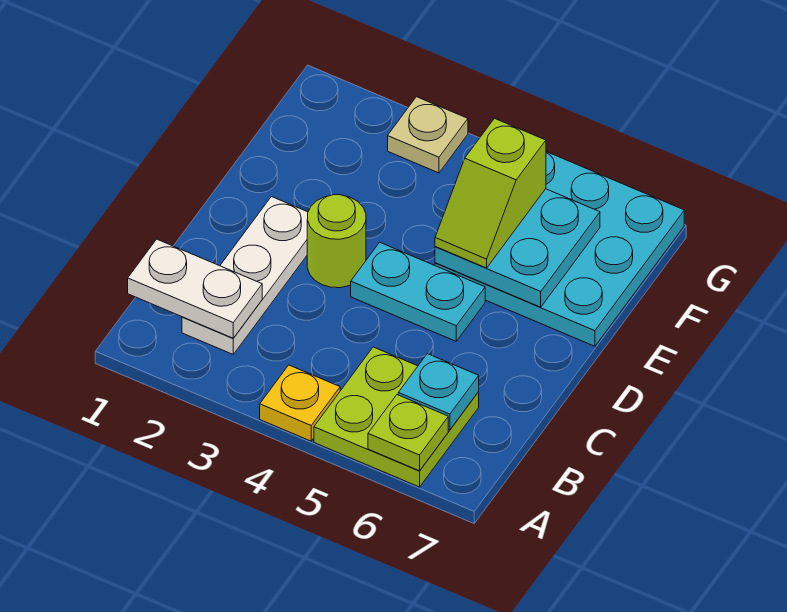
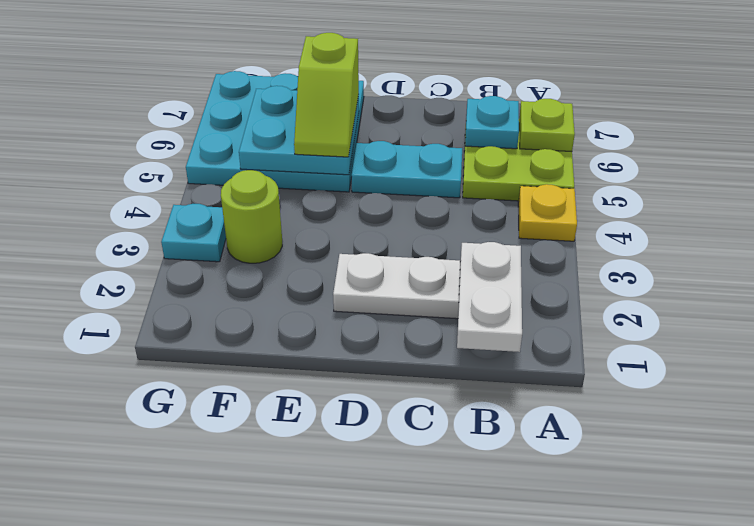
lime round brick D3 level 1 -> lime round brick F3 level 1
cyan plate D4:D5 level 1 -> cyan plate C5:D5 level 1
lime slope E5:F5 level 3 top F -> lime slope E5:E6 level 3 top 6
tan plate G3 level 1 -> cyan plate G3 level 1

